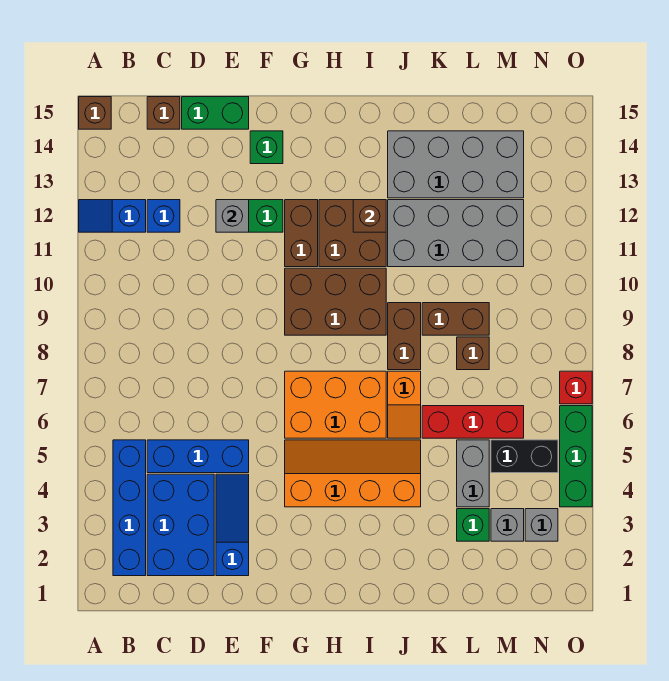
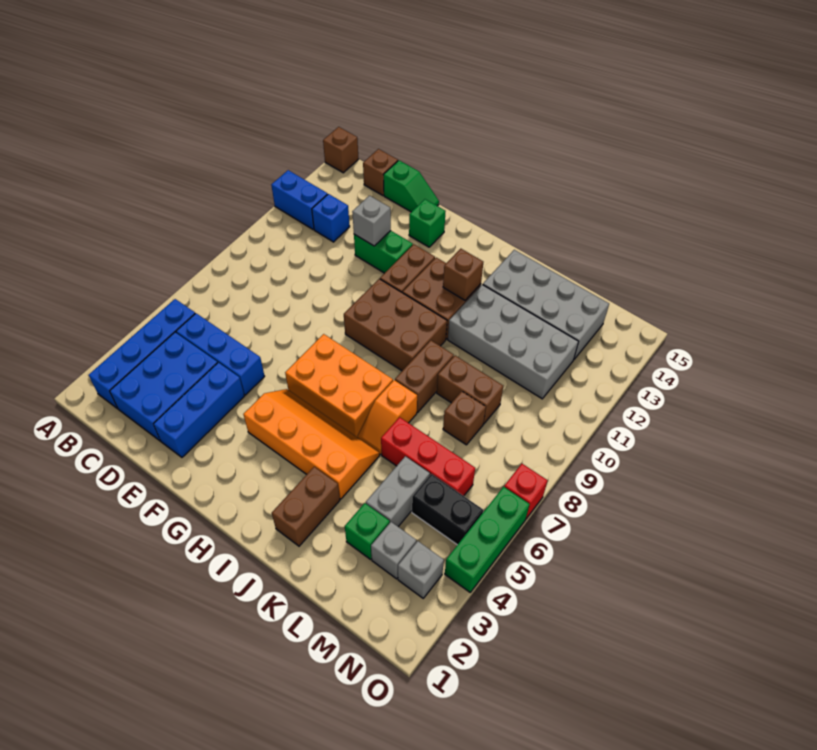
blue slope A12:B12 level 1 top B -> blue brick A12:B12 level 1
green brick D15:E15 level 1 -> green slope D15:E15 level 1 top D
blue slope E2:E4 level 1 top 2 -> blue brick E2:E4 level 1
none -> brown brick J2:J3 level 1

